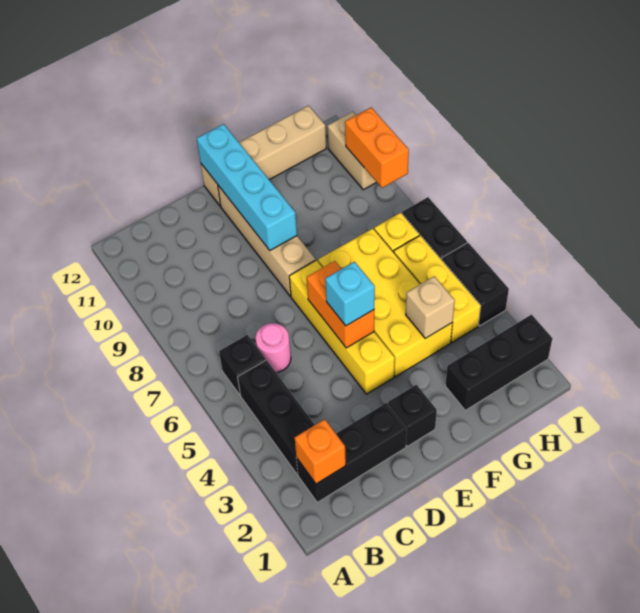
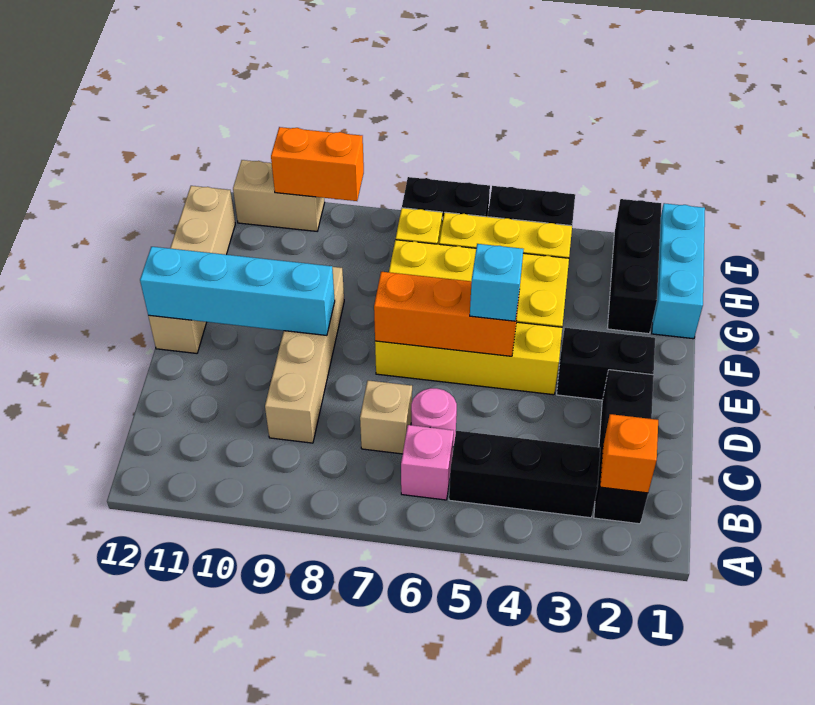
black brick B6 level 1 -> pink brick B6 level 1
black brick E2 level 1 -> black brick E2:E3 level 1
orange brick E5:E6 level 2 -> orange brick E5:E7 level 2
tan brick E8:E11 level 1 -> tan brick C9:F9 level 1
none -> cyan brick G1:I1 level 1
tan brick G4 level 2 -> tan brick C7 level 1

